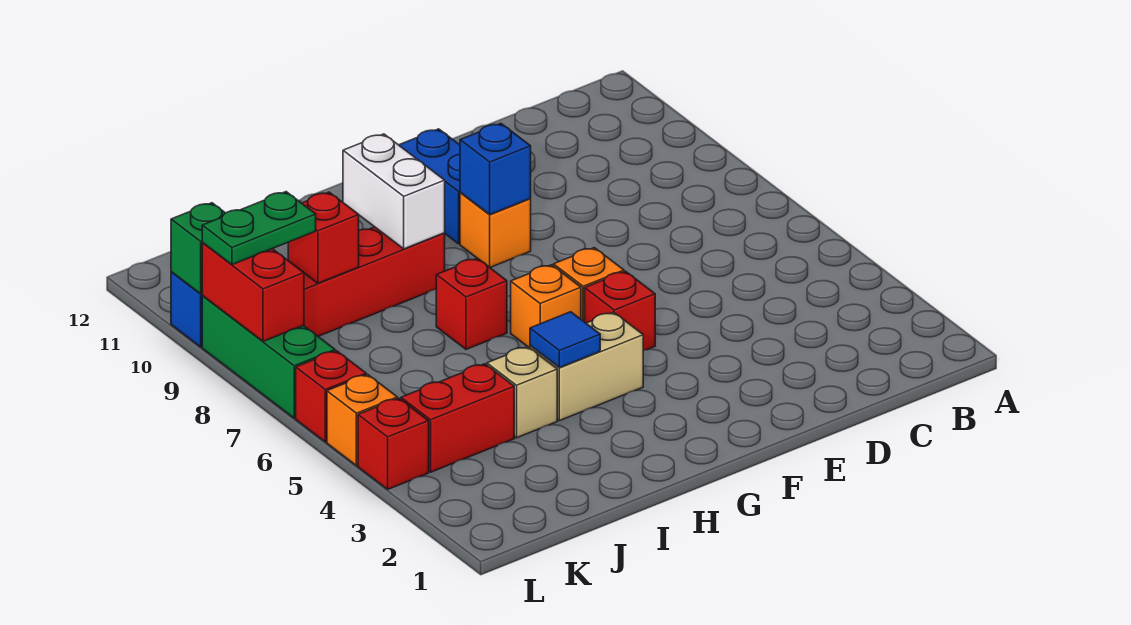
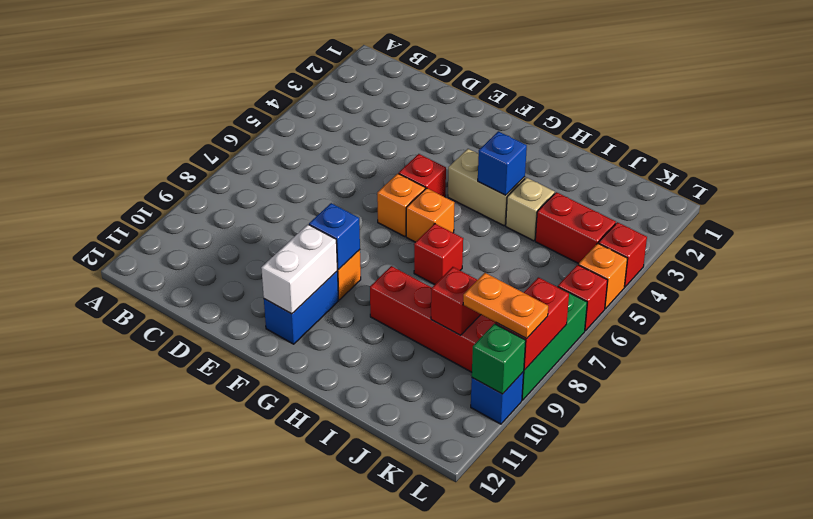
blue tile H4 level 2 -> blue brick H4 level 2
white brick H9:H10 level 2 -> white brick F10:F11 level 2
green plate K9:L9 level 3 -> orange plate K9:L9 level 3

